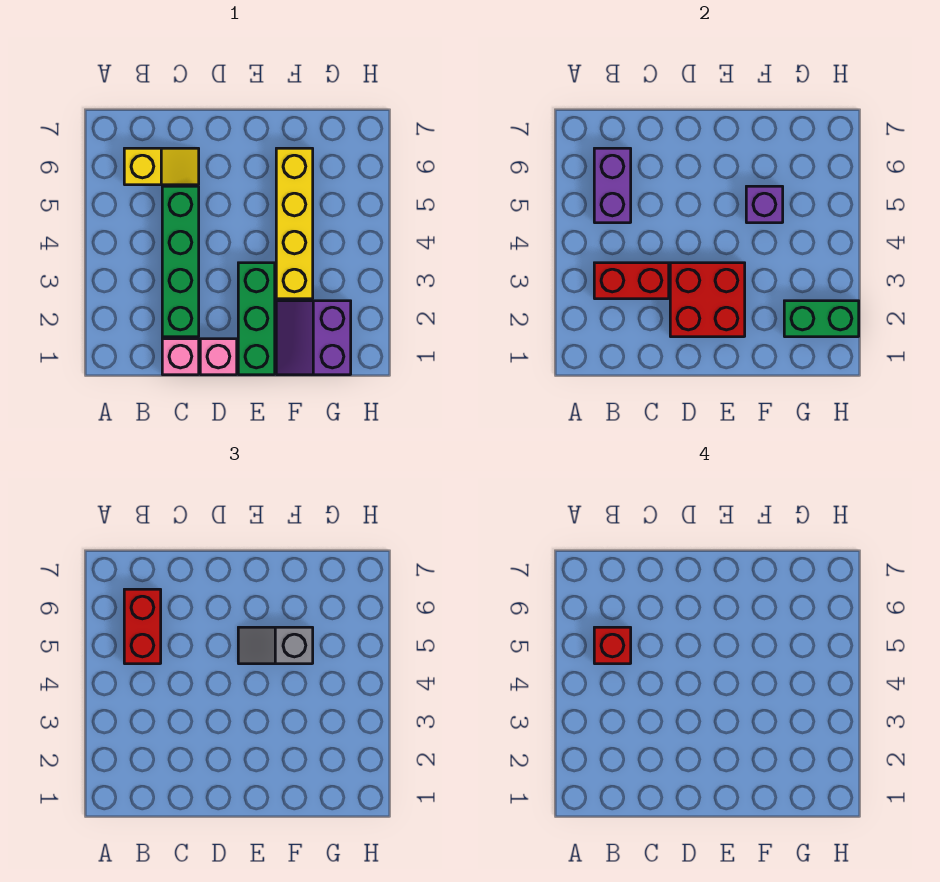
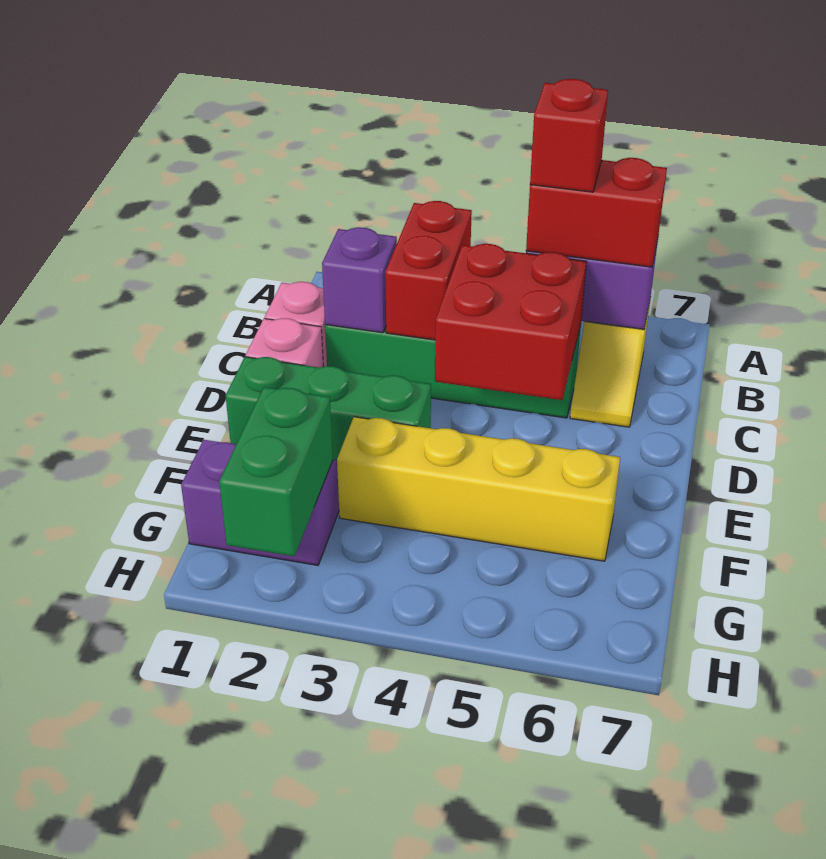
red brick D2:E3 level 2 -> red brick C4:D5 level 2
grey slope E5:F5 level 3 top F -> none
purple brick F5 level 2 -> purple brick C2 level 2

